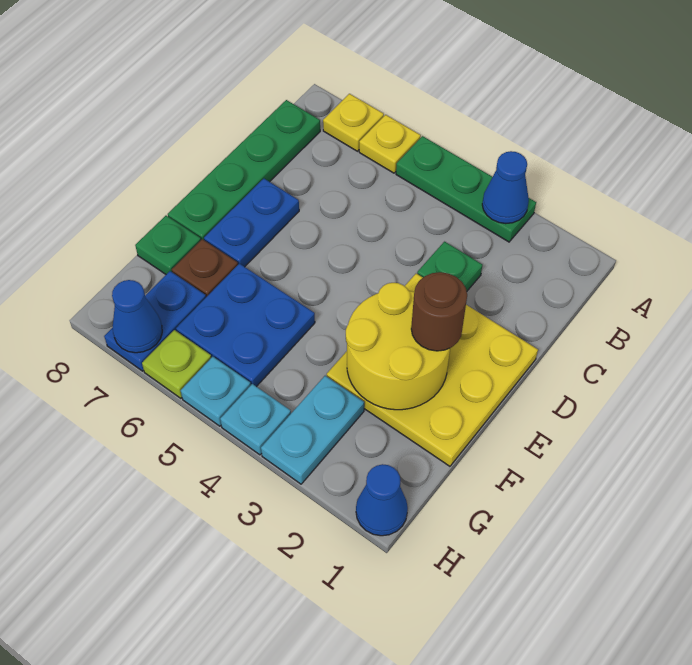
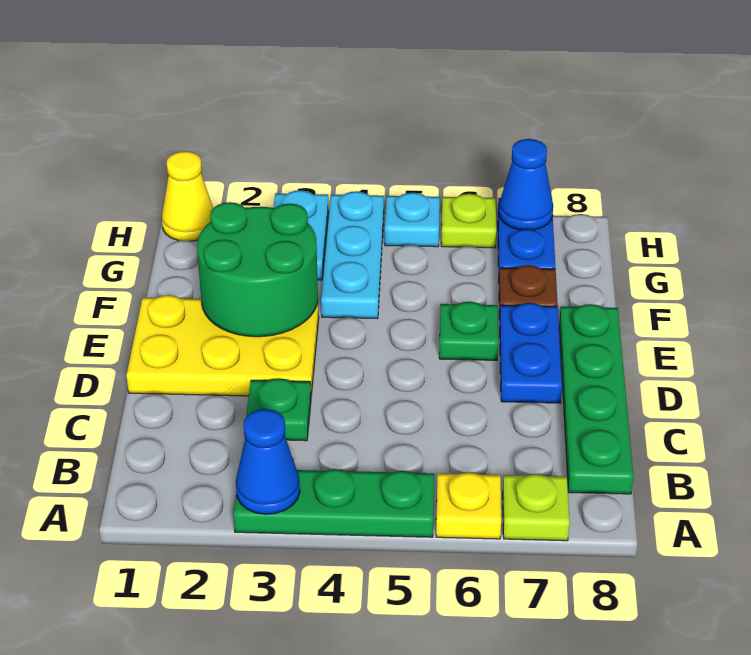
yellow plate A7 level 1 -> lime plate A7 level 1
yellow plate D1:F3 level 1 -> yellow plate D1:E3 level 1
yellow round brick E2:F3 level 2 -> green round brick E2:F3 level 2
brown round brick E2 level 3 -> none
blue plate F5:G6 level 1 -> none
green plate F8 level 1 -> green plate E6 level 1
blue cone H1 level 1 -> yellow cone H1 level 1
cyan plate H4 level 1 -> cyan plate F4:H4 level 1

